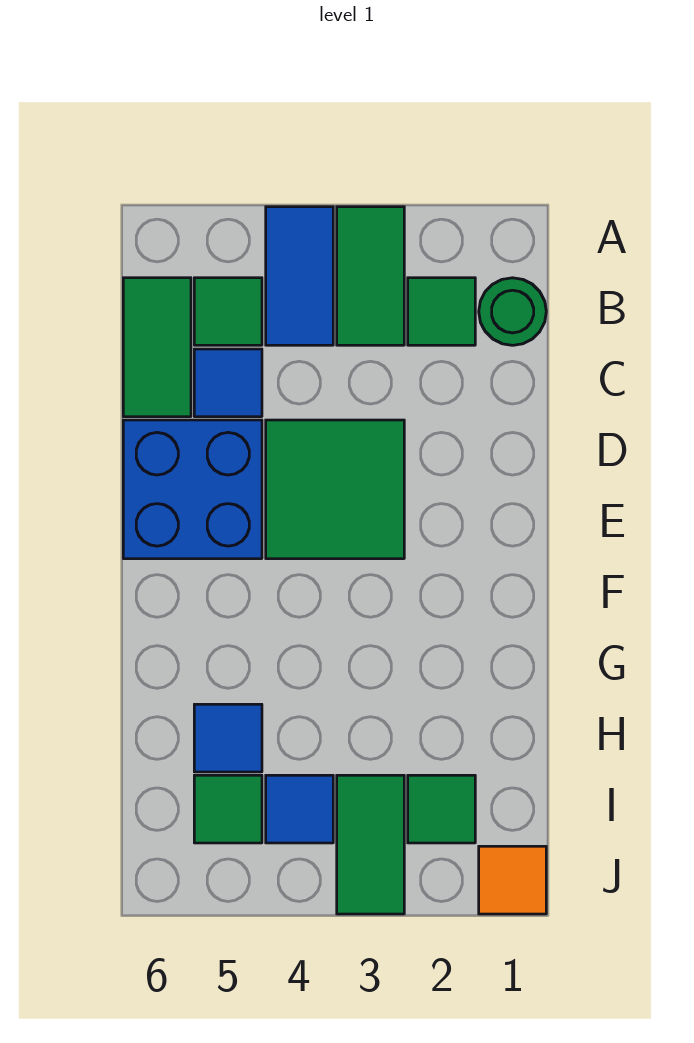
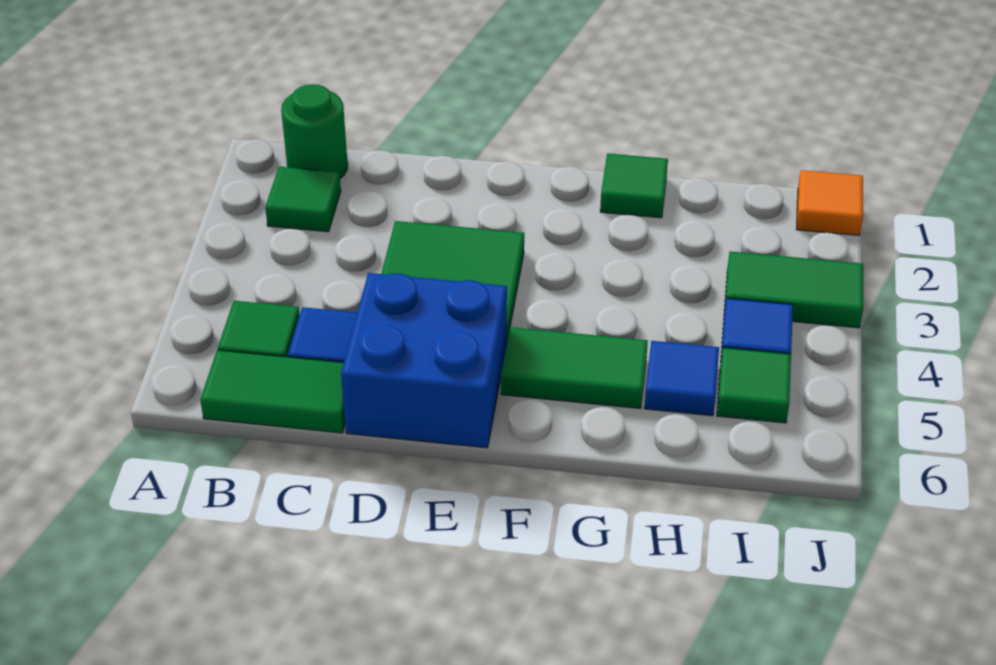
green tile A3:B3 level 1 -> green tile F5:G5 level 1
blue tile A4:B4 level 1 -> none
green tile I2 level 1 -> green tile G1 level 1

